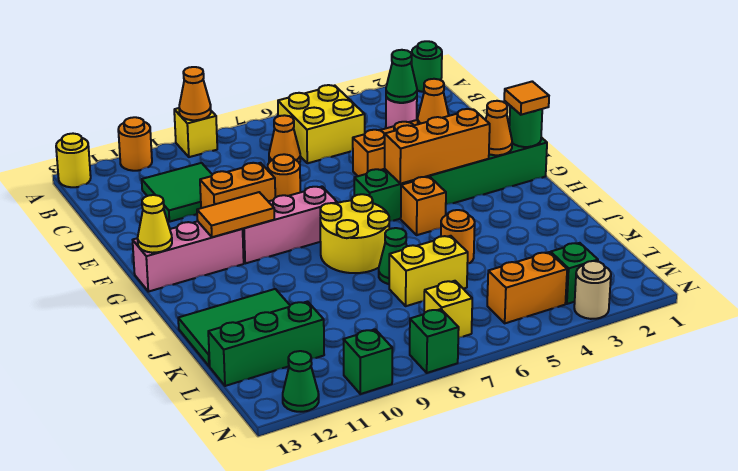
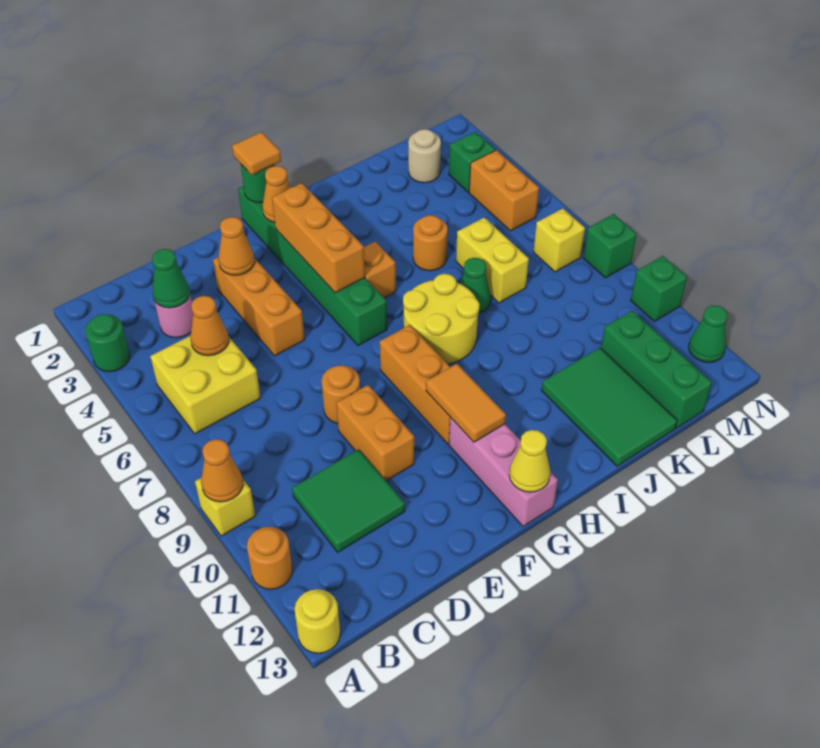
green round brick A1 level 1 -> green round brick A3 level 1
orange cone C7 level 1 -> orange cone C5 level 2
pink brick G8:G10 level 1 -> orange brick G8:G10 level 1
tan round brick N3 level 1 -> tan round brick L2 level 1

